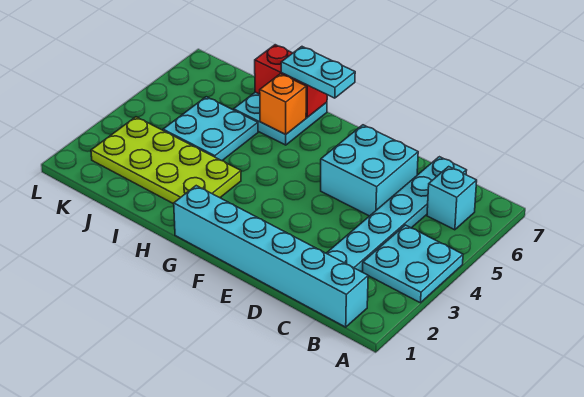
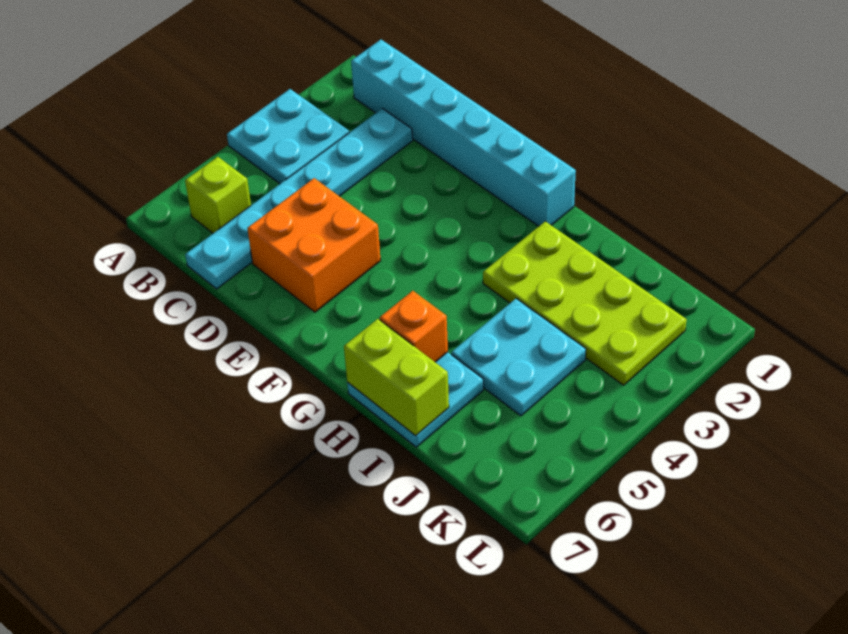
cyan brick B6 level 1 -> lime brick B6 level 1
cyan brick D5:E6 level 1 -> orange brick D5:E6 level 1
cyan plate G7:H7 level 3 -> none
red brick H7:I7 level 2 -> lime brick H7:I7 level 2

